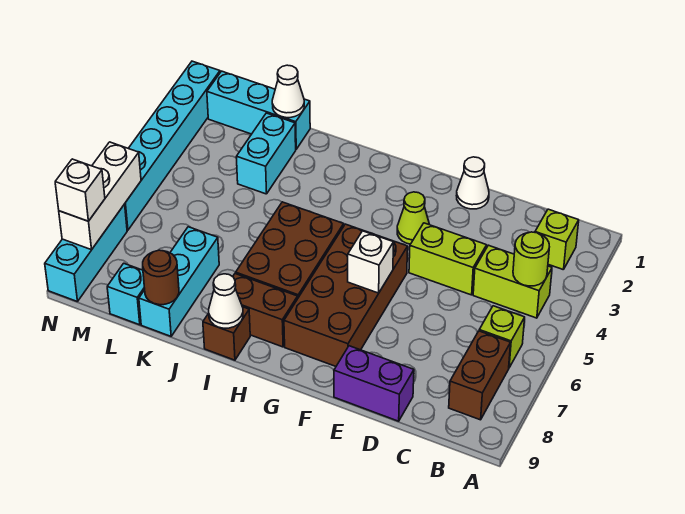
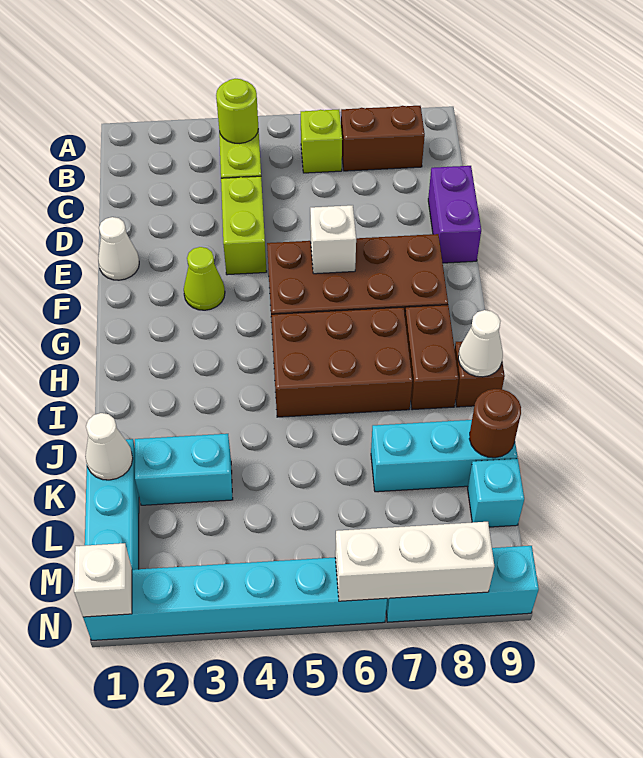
lime brick B2 level 1 -> none
white brick N8 level 3 -> white brick N1 level 2

